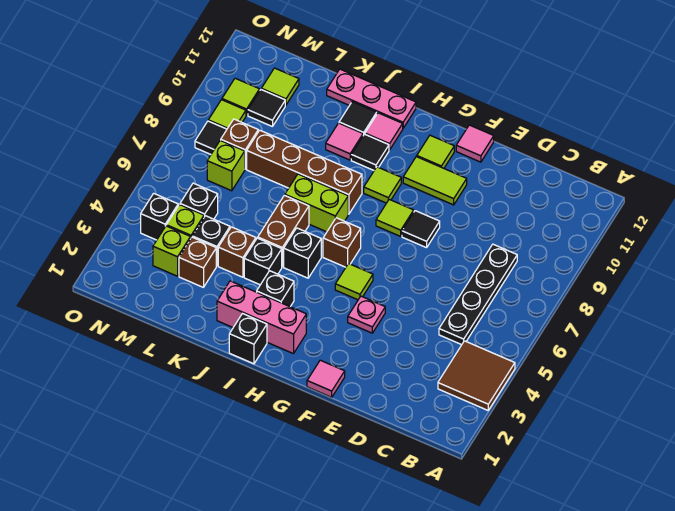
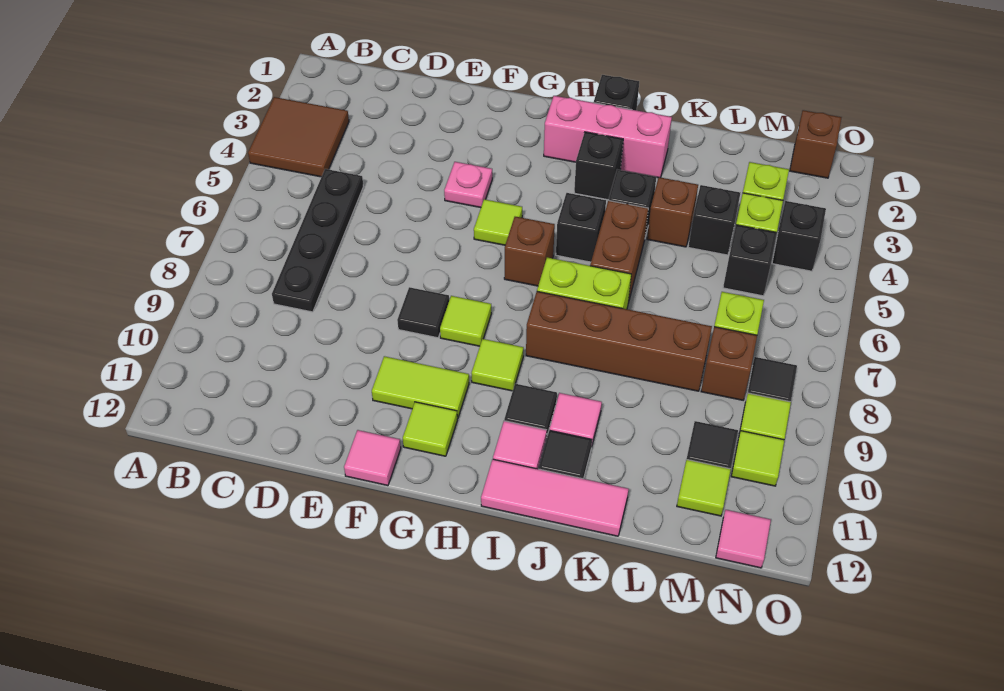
pink tile F1 level 1 -> pink tile N12 level 1
pink plate I12:K12 level 1 -> pink tile I12:K12 level 1
brown brick L3 level 1 -> brown brick N1 level 1

